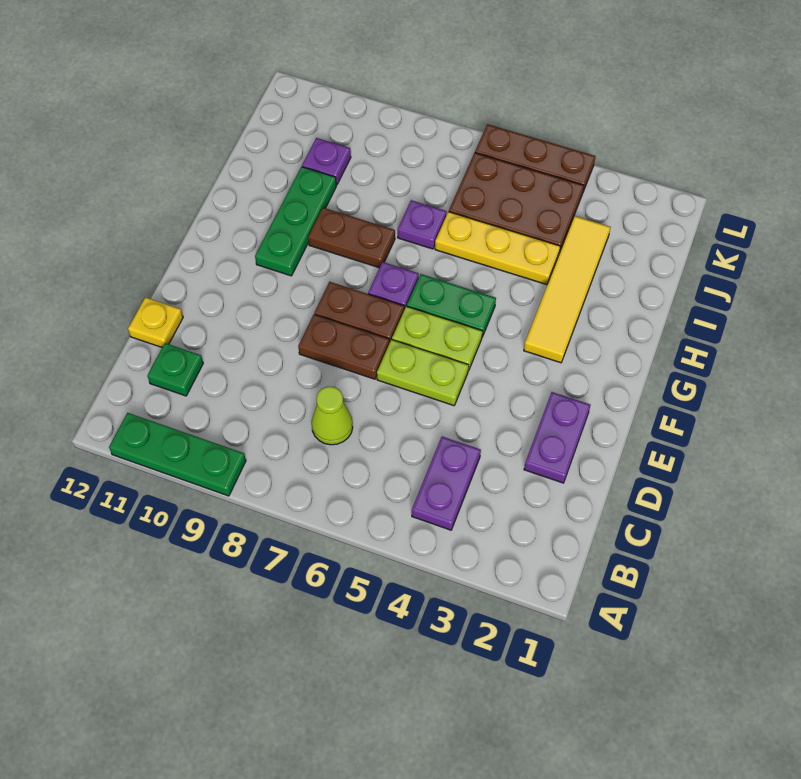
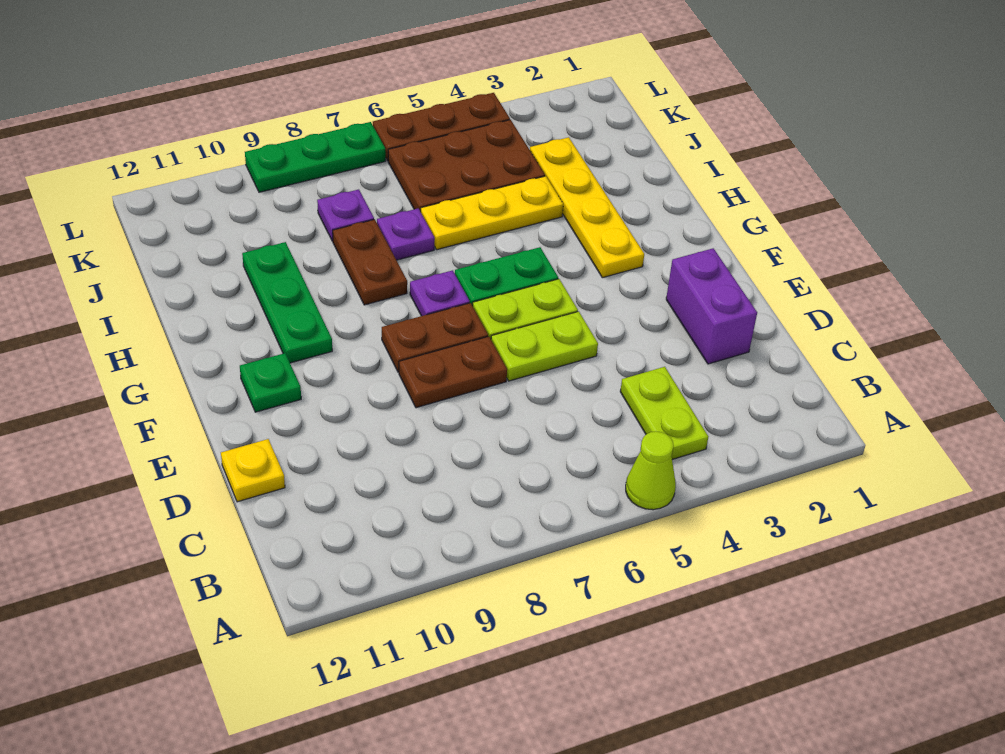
green plate A9:A11 level 1 -> green plate L7:L9 level 1
purple plate B4:C4 level 1 -> lime plate B4:C4 level 1
lime cone C7 level 1 -> lime cone A5 level 1
green plate C11 level 1 -> green plate F11 level 1
purple plate D2:E2 level 1 -> purple brick D2:E2 level 1
yellow tile G3:J3 level 1 -> yellow plate G3:J3 level 1
brown plate H8:H9 level 1 -> brown plate H8:I8 level 1
purple plate J10 level 1 -> purple plate J8 level 1

